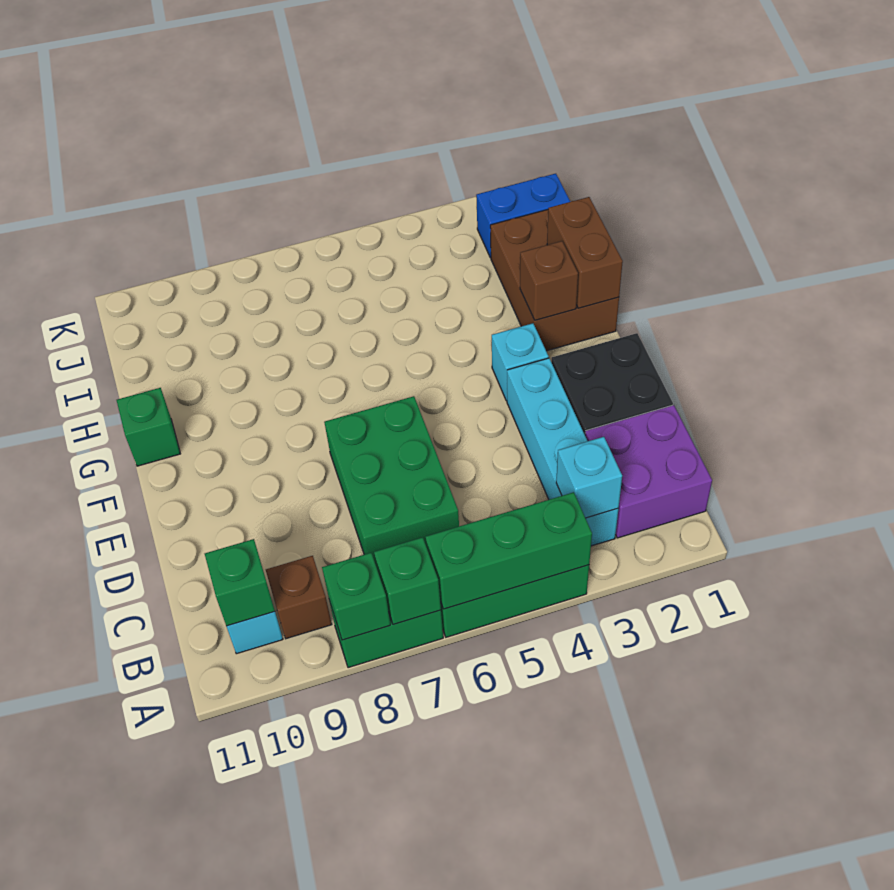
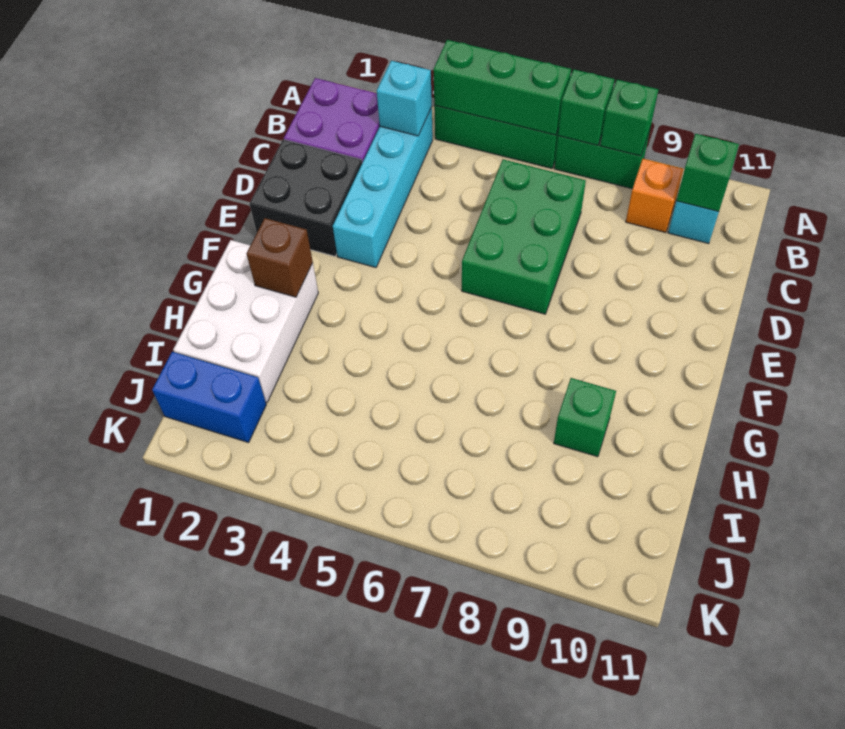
brown brick B9 level 1 -> orange brick B9 level 1
cyan brick F3 level 1 -> none
brown brick G1:I2 level 1 -> white brick G1:I2 level 1
brown brick G1:H1 level 2 -> none
green brick G11 level 1 -> green brick H9 level 1

